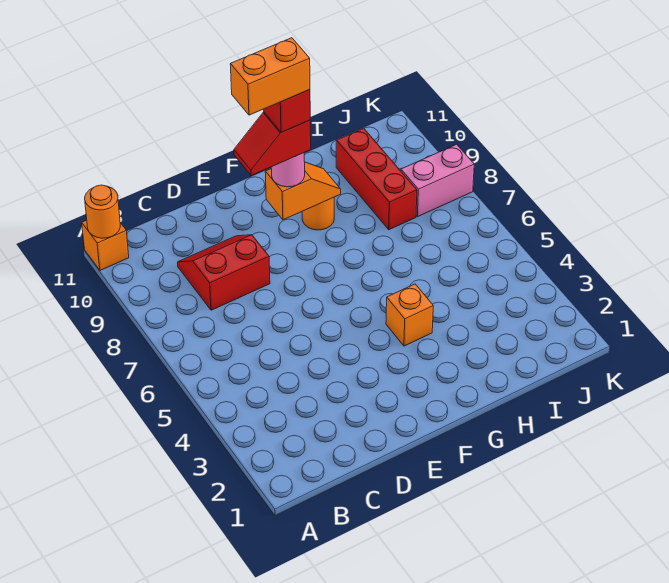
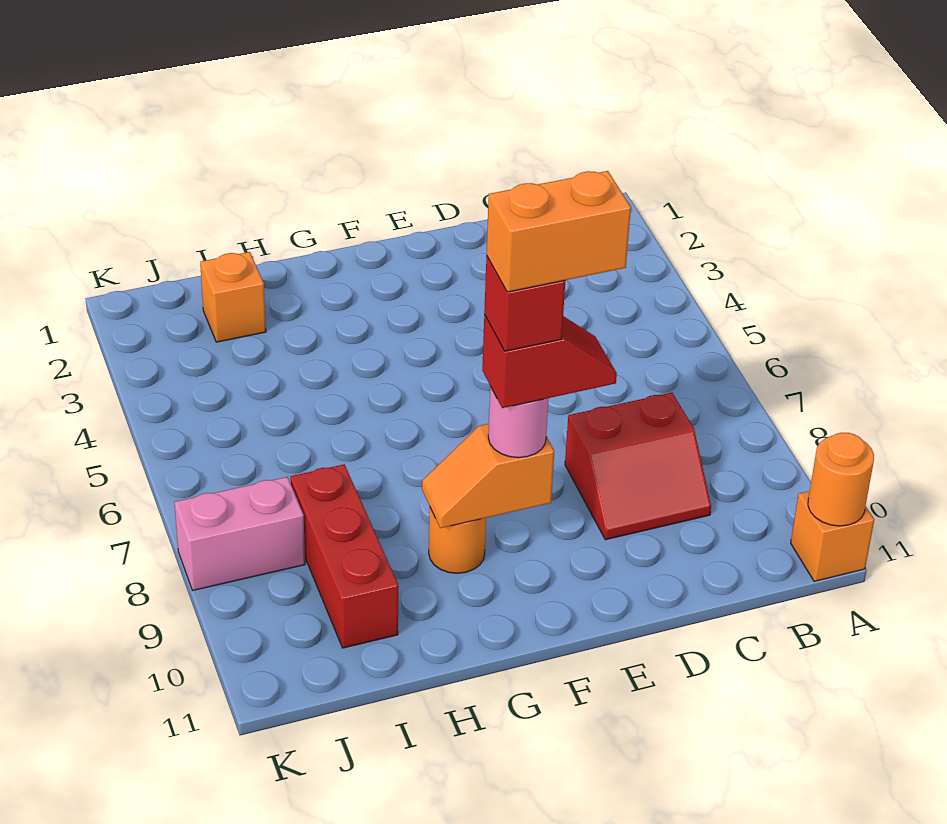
orange brick G4 level 1 -> orange brick I2 level 1

